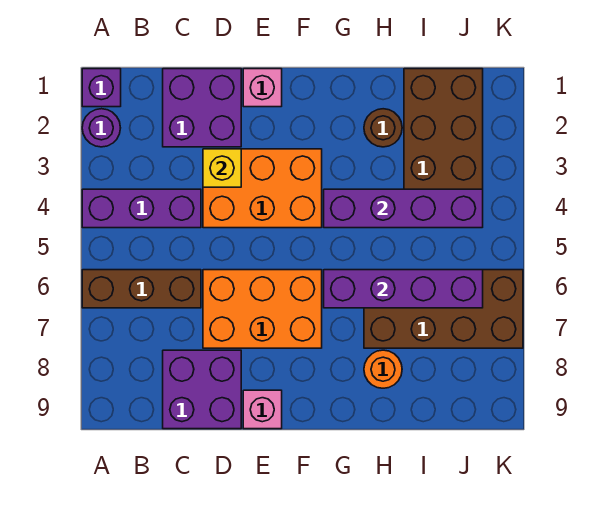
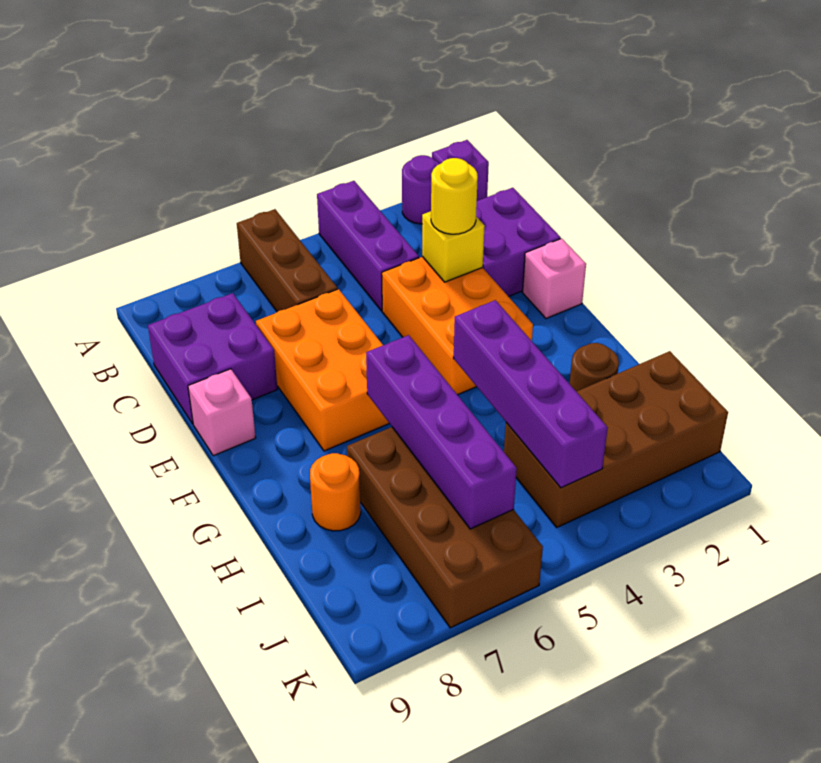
none -> yellow round brick D3 level 3

